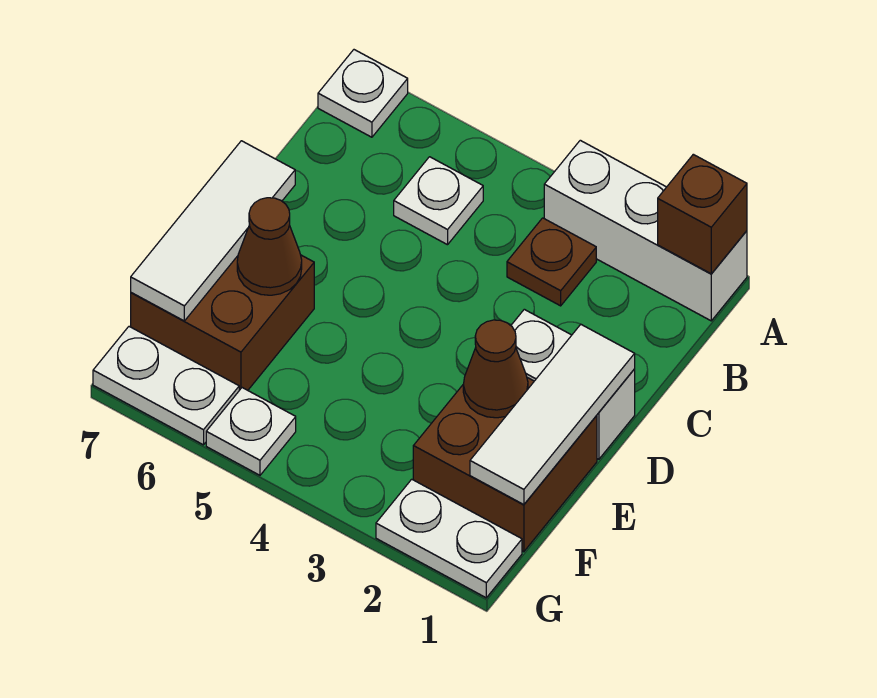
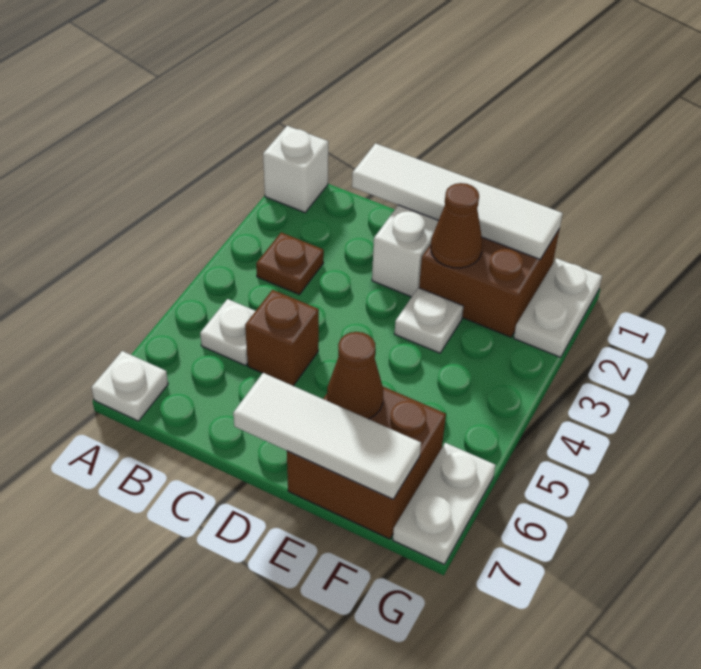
white brick A1:A3 level 1 -> white brick A1 level 1
brown brick A1 level 2 -> brown brick C5 level 1
white tile D1:F1 level 2 -> white tile C1:F1 level 2
white plate G5 level 1 -> white plate E3 level 1

